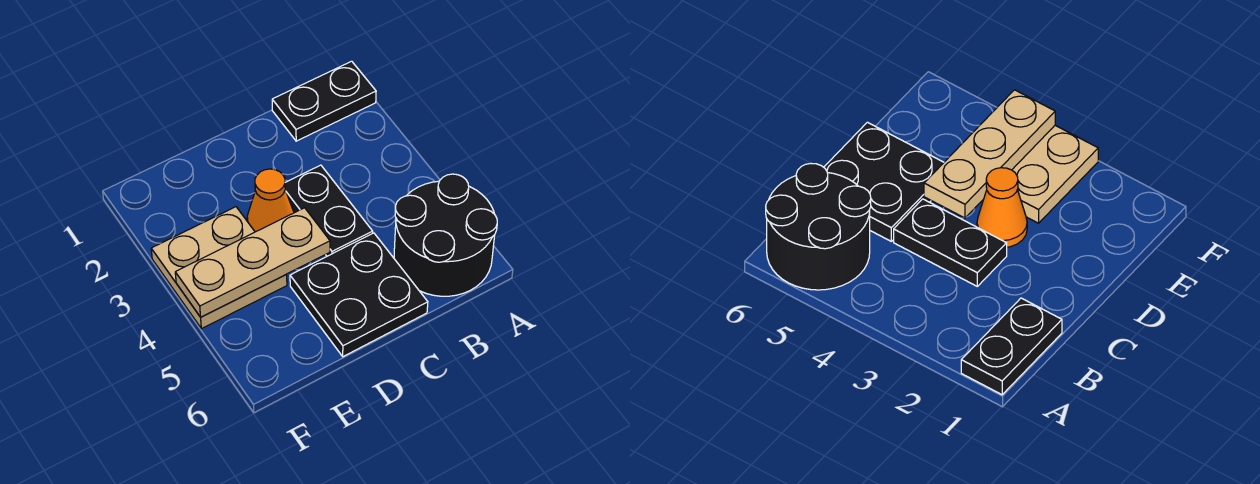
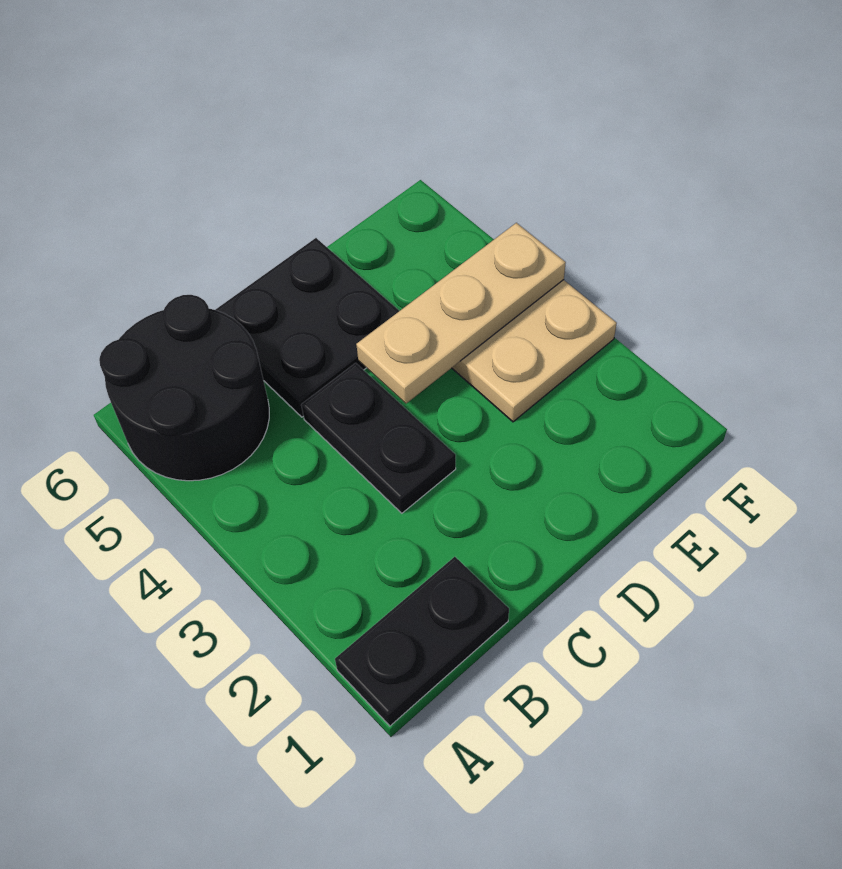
orange cone D3 level 1 -> none

